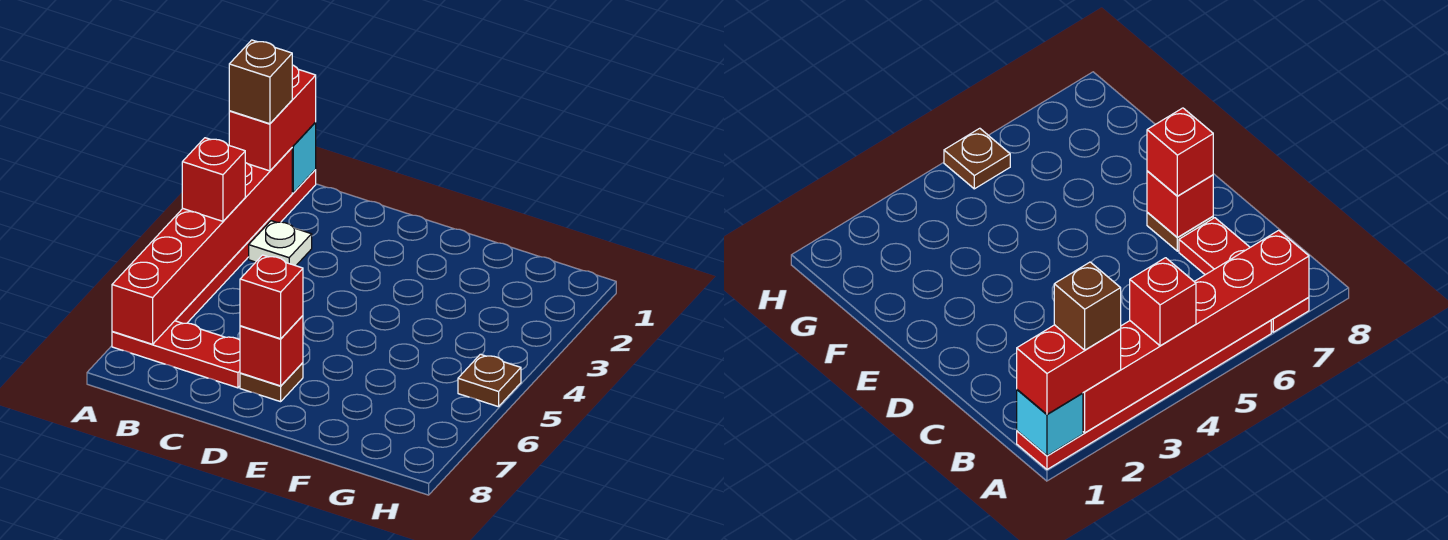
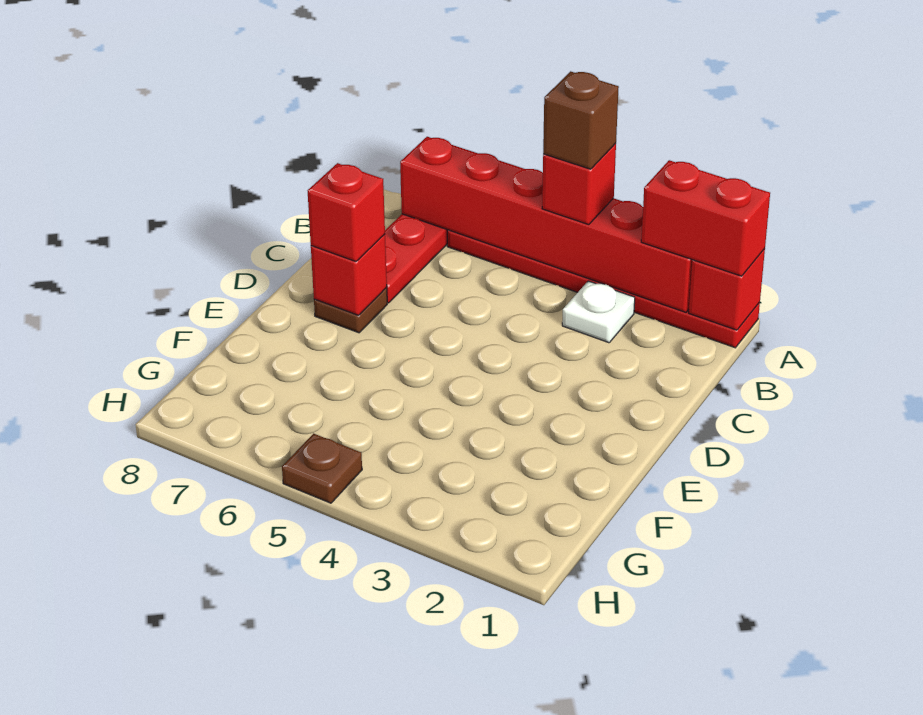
cyan brick A1 level 2 -> red brick A1 level 2
brown brick A2 level 4 -> brown brick A4 level 4

